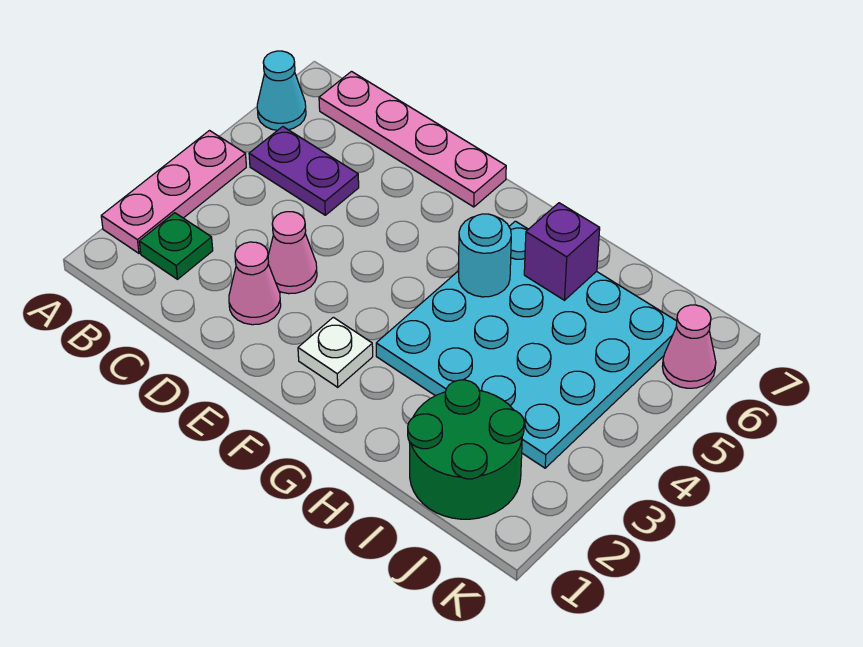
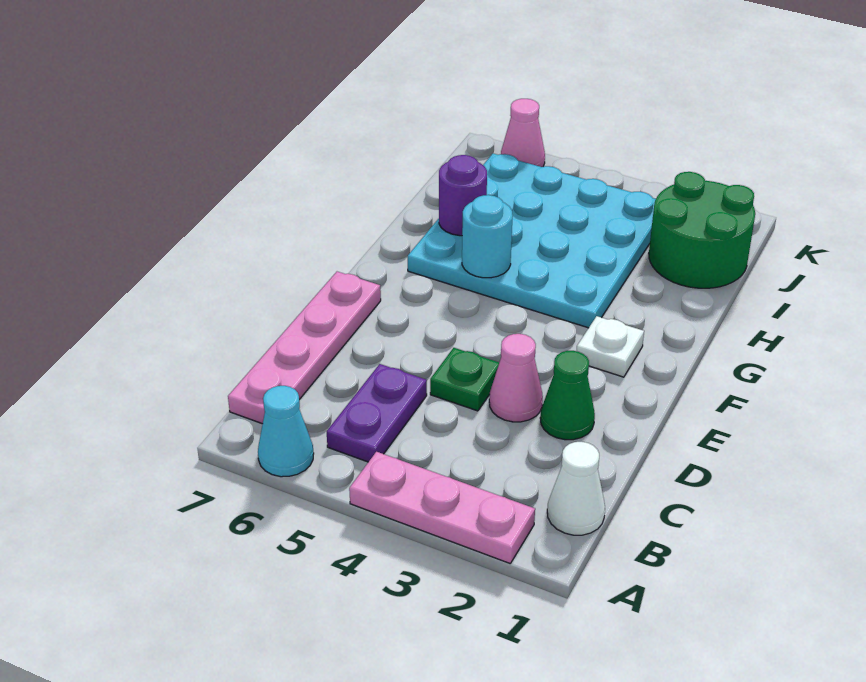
none -> white cone B1 level 1
green plate B2 level 1 -> green plate D4 level 1
pink cone D2 level 1 -> green cone D2 level 1
purple brick H6 level 2 -> purple round brick H6 level 2

